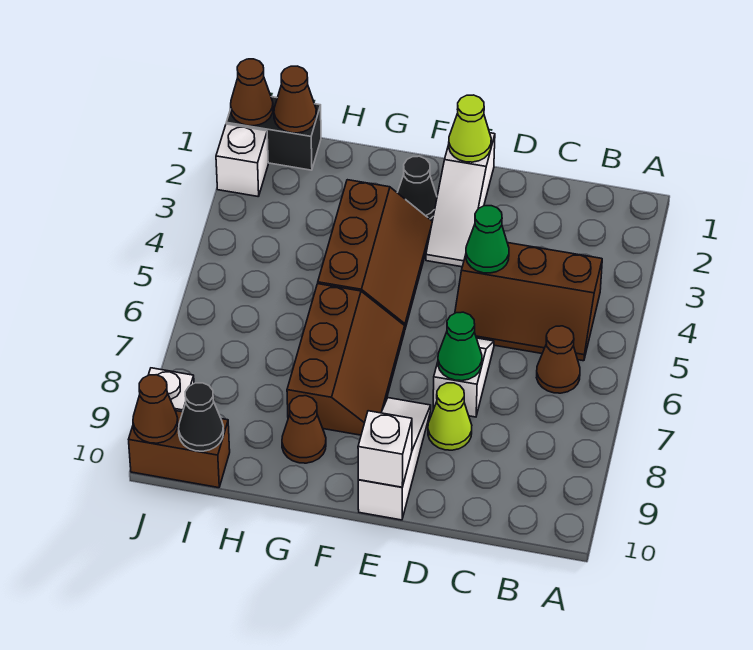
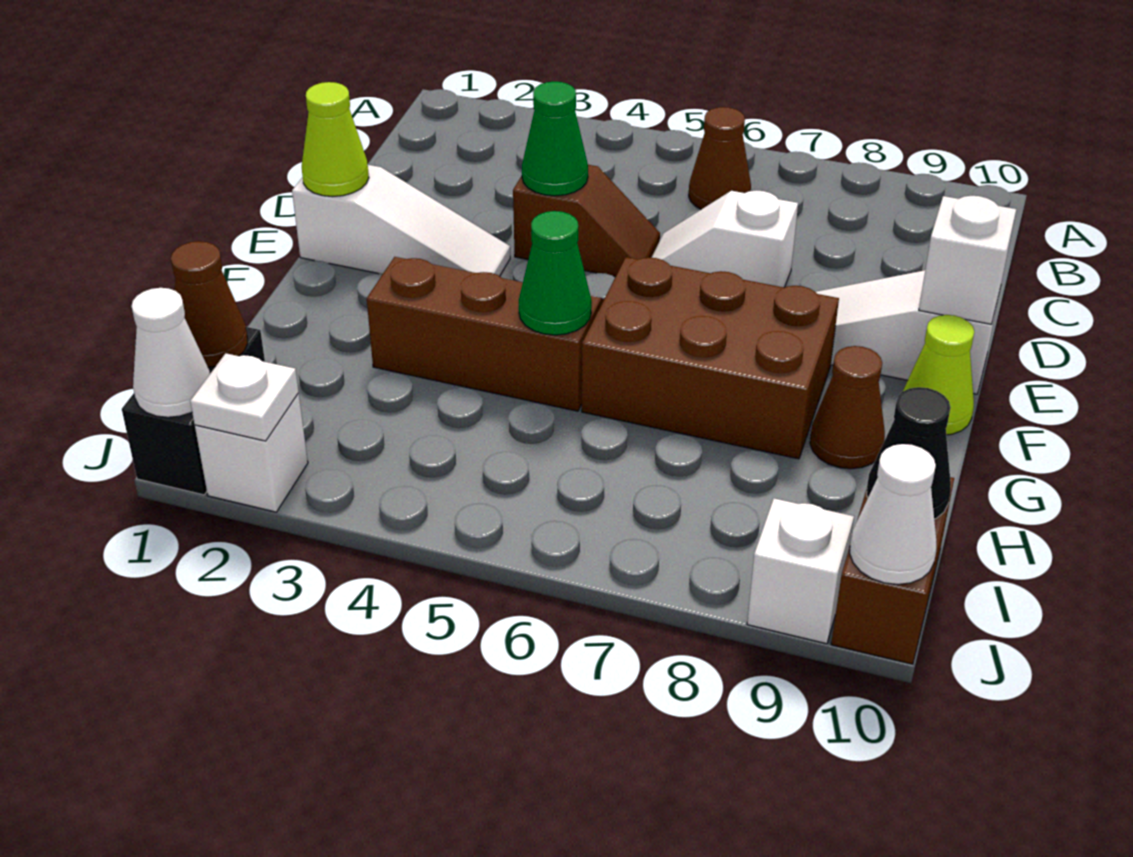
brown slope B4:D5 level 1 top 4 -> brown slope D4:D5 level 1 top 4
green cone D7 level 2 -> green cone G5 level 2
lime cone D8 level 1 -> lime cone F10 level 1
black cone F2 level 1 -> none
brown slope F6:G8 level 1 top G -> brown brick F6:G8 level 1
brown cone J1 level 2 -> white cone J1 level 2
none -> white plate J2 level 2
brown cone J10 level 2 -> white cone J10 level 2

